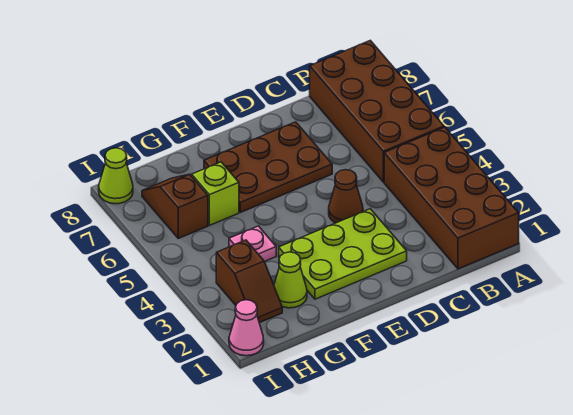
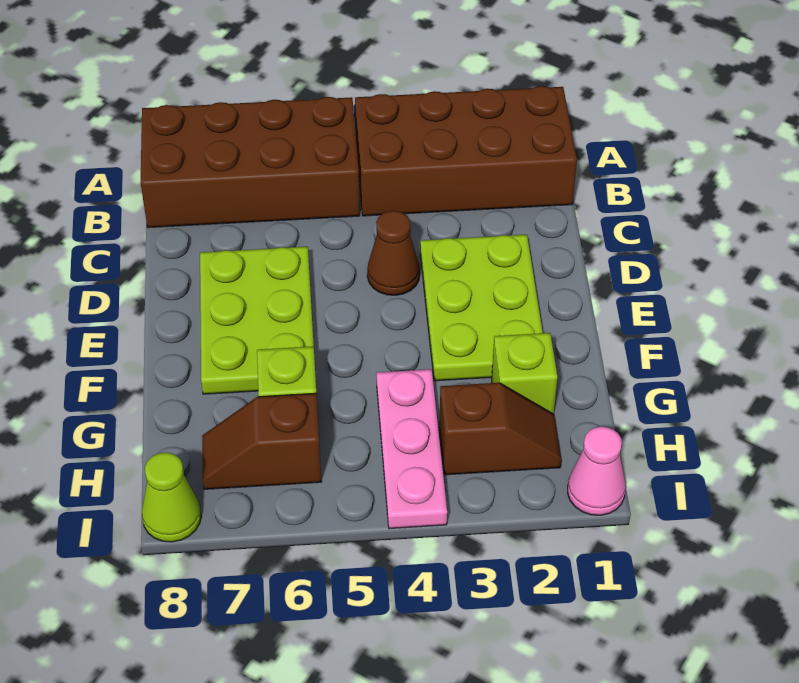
brown plate D6:F7 level 1 -> lime plate D6:F7 level 1
lime cone G2 level 1 -> lime brick G2 level 1
pink plate G4 level 1 -> pink plate G4:I4 level 1

